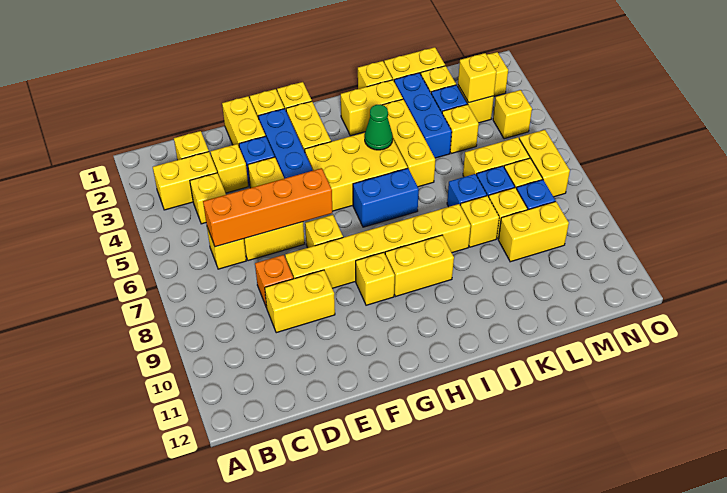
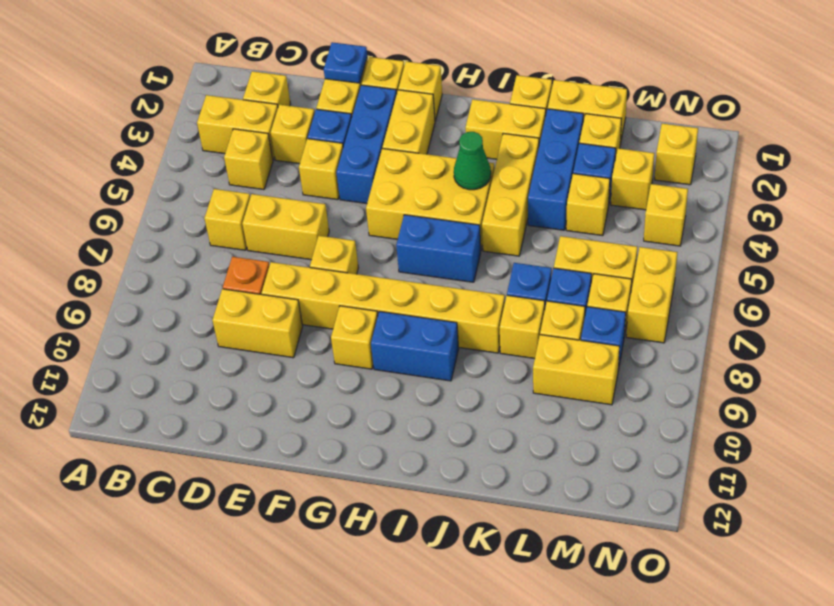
orange brick C6:F6 level 2 -> none
none -> blue plate E1 level 2
yellow brick H9:I9 level 1 -> blue brick H9:I9 level 1
yellow brick M3 level 2 -> none

